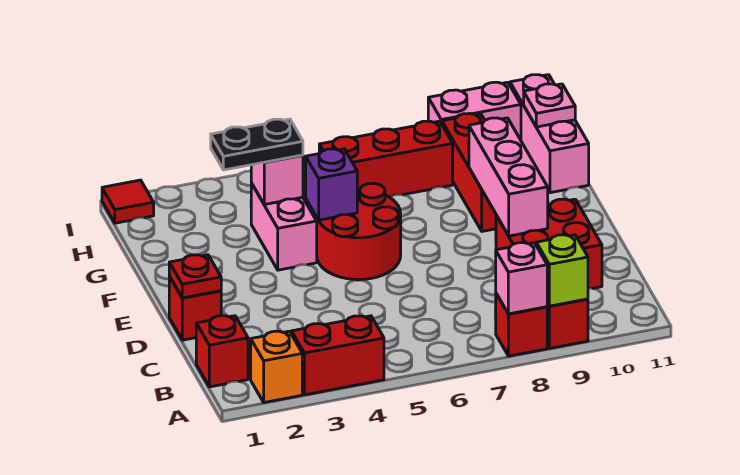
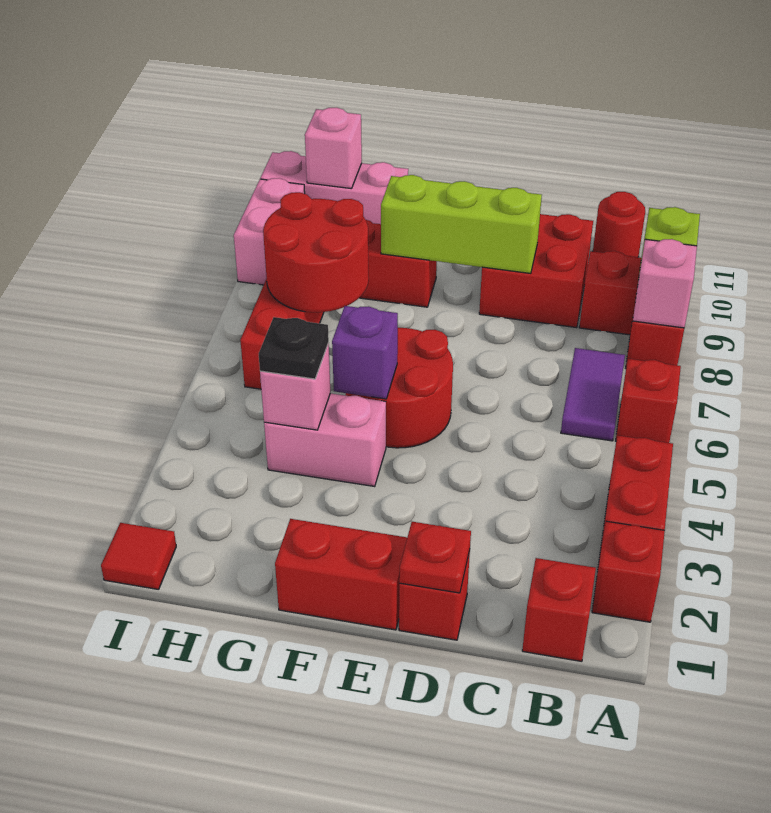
orange brick A2 level 1 -> red brick A2 level 1
none -> red brick A6 level 1
none -> purple tile B6:B7 level 1
none -> red round brick B11 level 1
pink brick D9:F9 level 2 -> lime brick D9:F9 level 2
none -> red brick E1:F1 level 1
black plate G3:G4 level 3 -> black plate G4 level 3
none -> red round brick G7:H8 level 2
pink plate H11 level 2 -> pink brick H11 level 2

